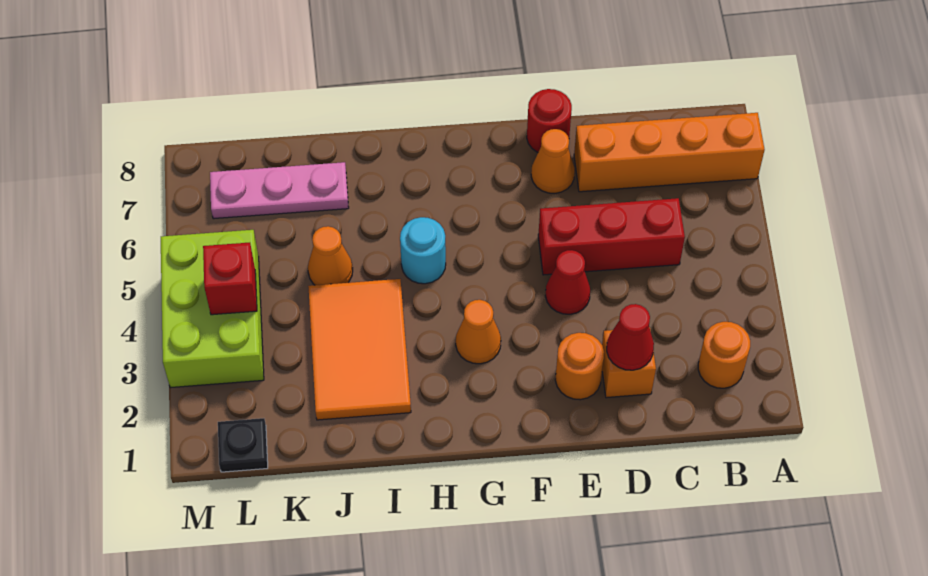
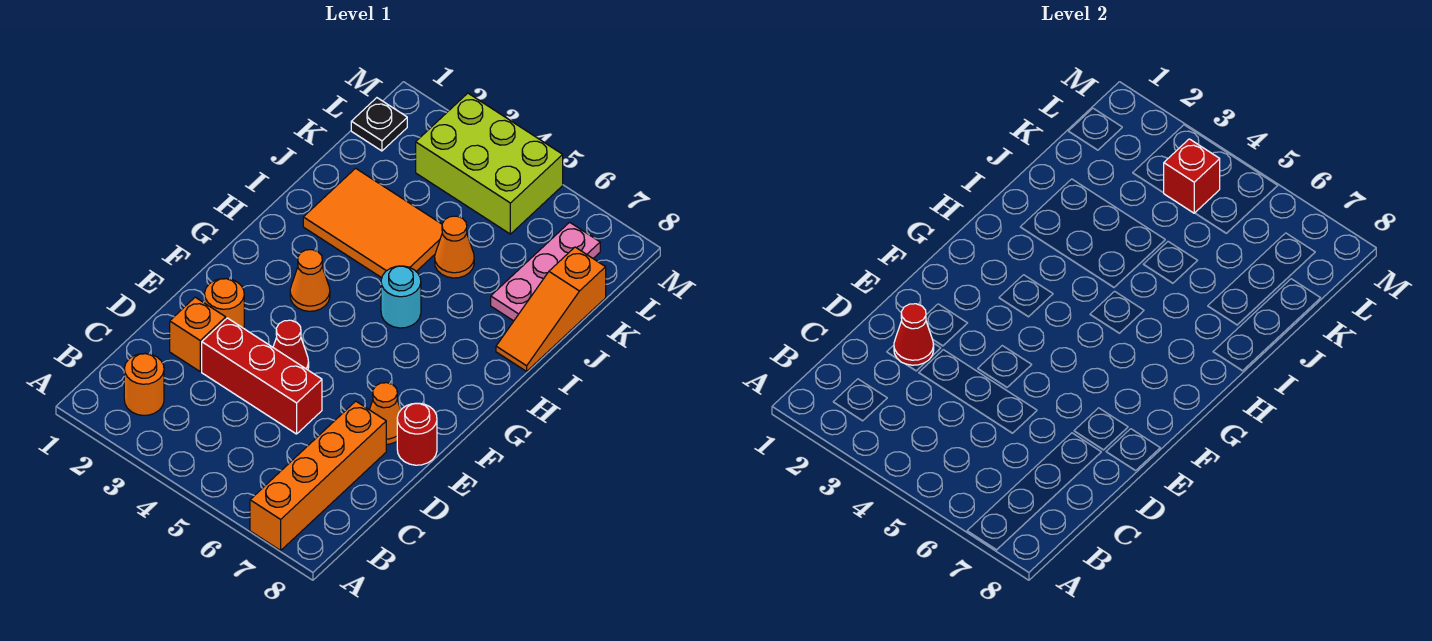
red brick C5:E5 level 1 -> red brick D3:D5 level 1
none -> orange slope I8:K8 level 1 top K

